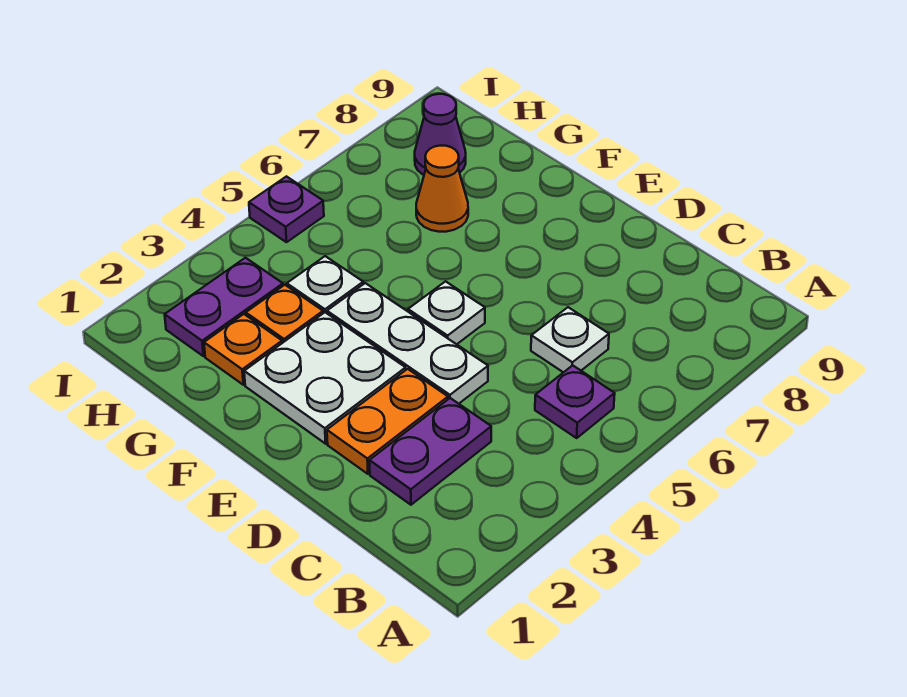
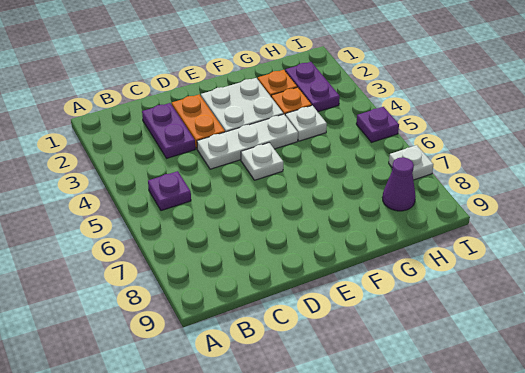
white plate C6 level 1 -> white plate I7 level 1
orange cone G7 level 1 -> none

